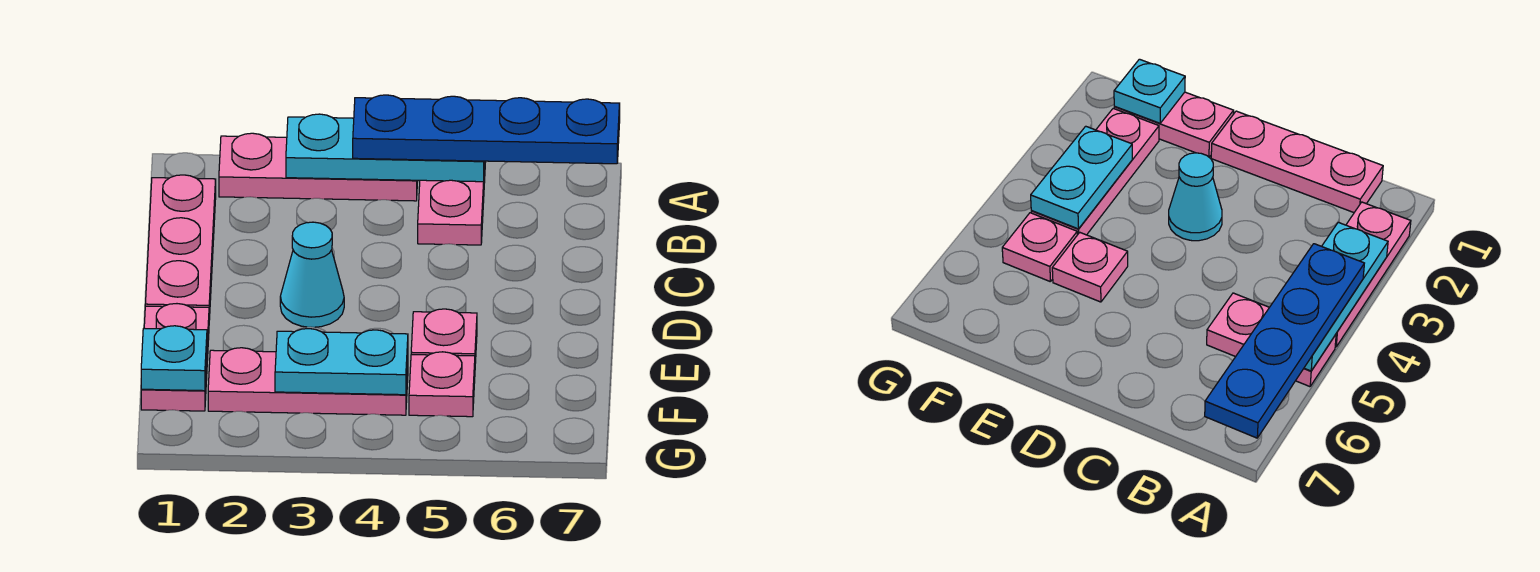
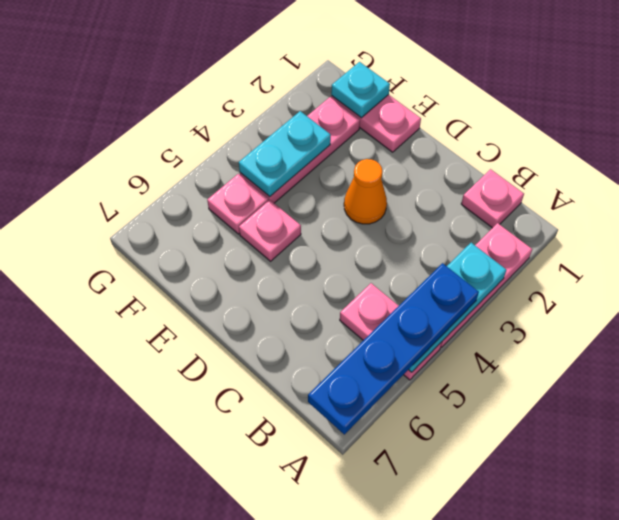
pink plate B1:D1 level 1 -> pink plate B1 level 1
cyan cone D3 level 1 -> orange cone D3 level 1

